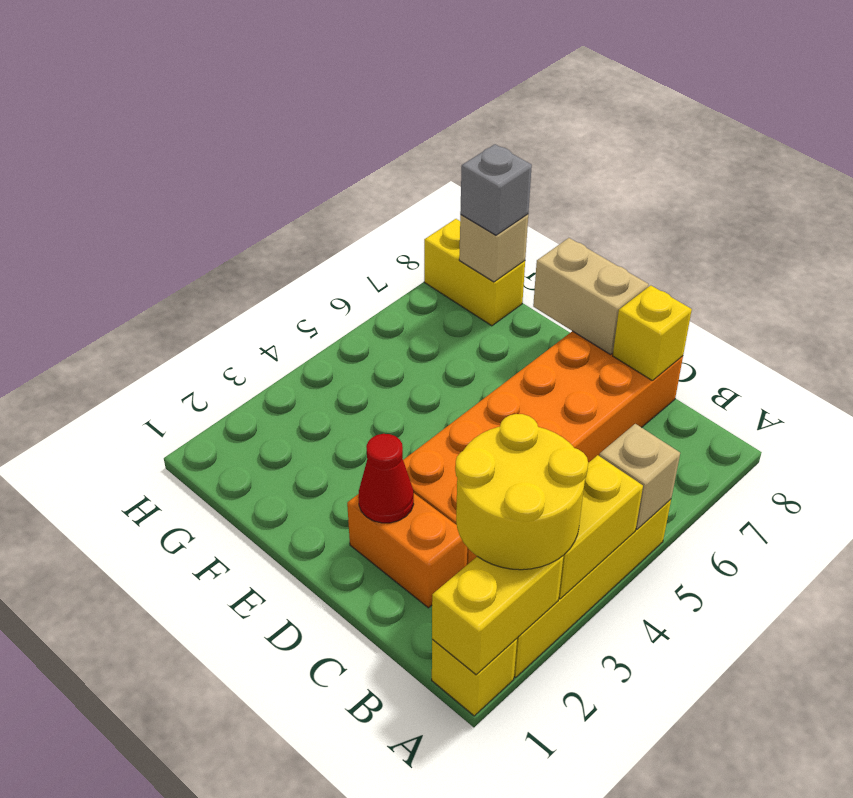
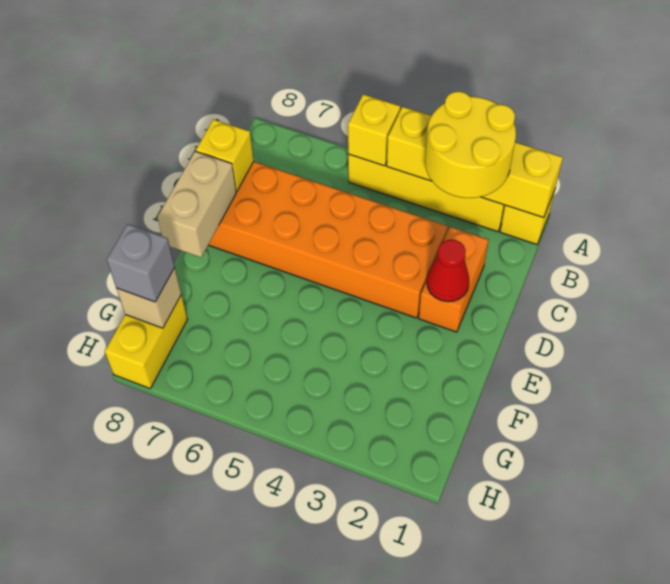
tan brick A5 level 2 -> yellow brick A5 level 2

